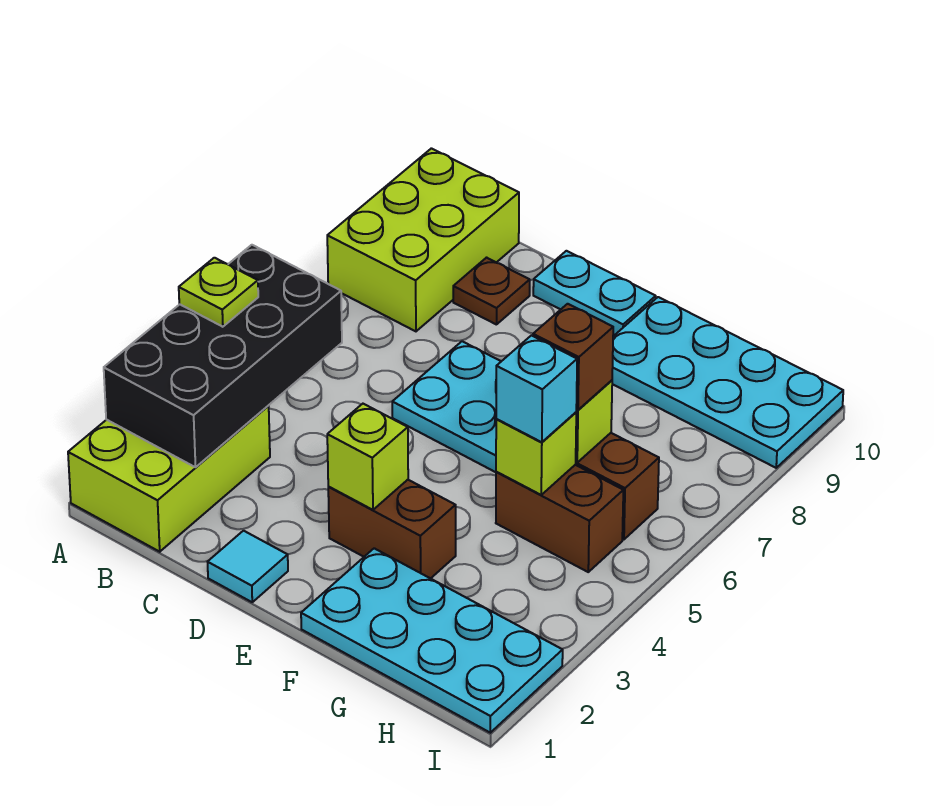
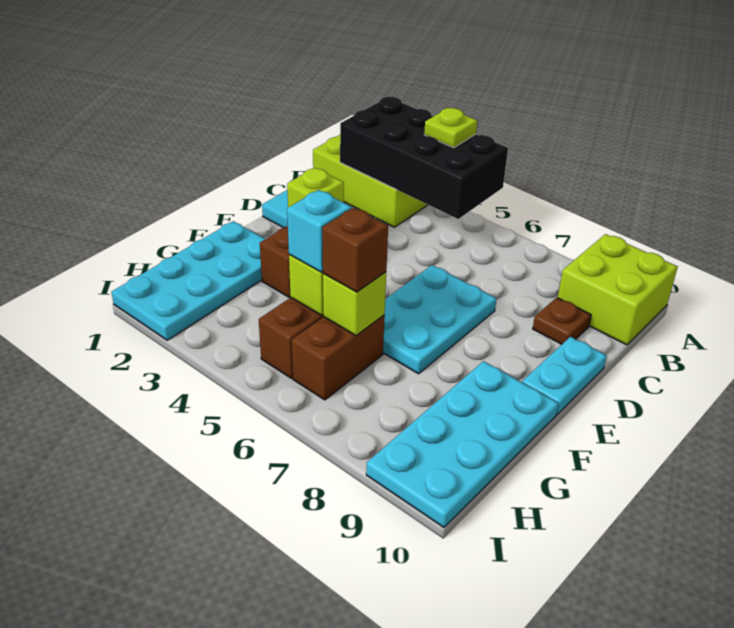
lime brick A8:B10 level 1 -> lime brick A9:B10 level 1

